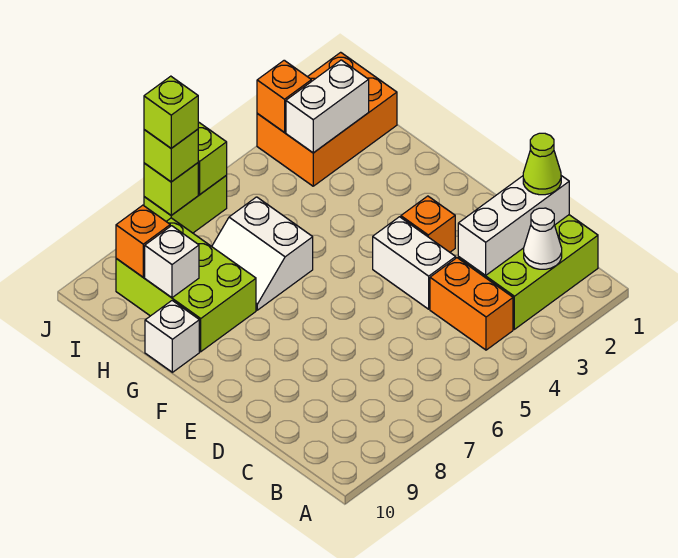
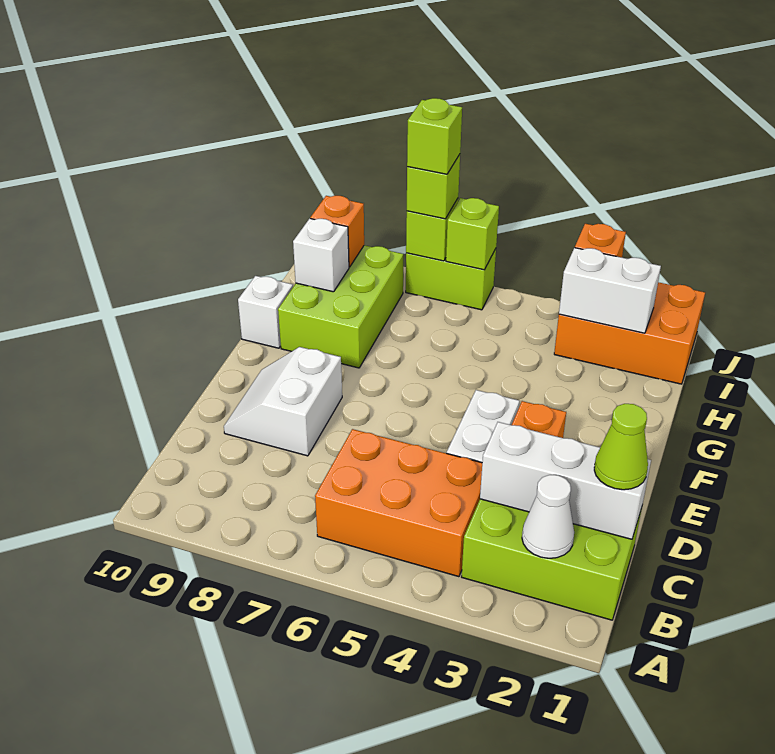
orange brick B4:C4 level 1 -> orange brick B4:C6 level 1
white slope G6:H7 level 1 top 6 -> white slope D8:E9 level 1 top 8

